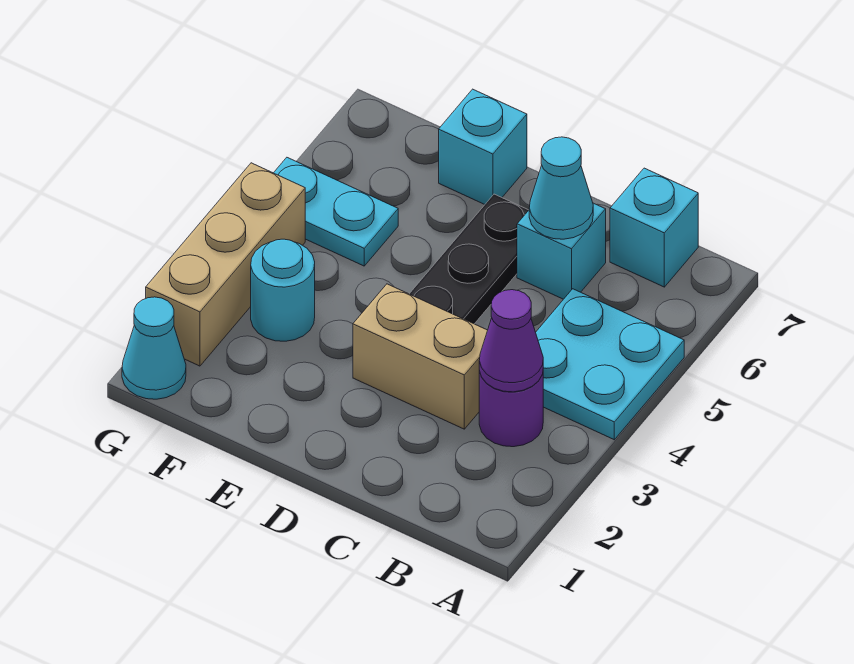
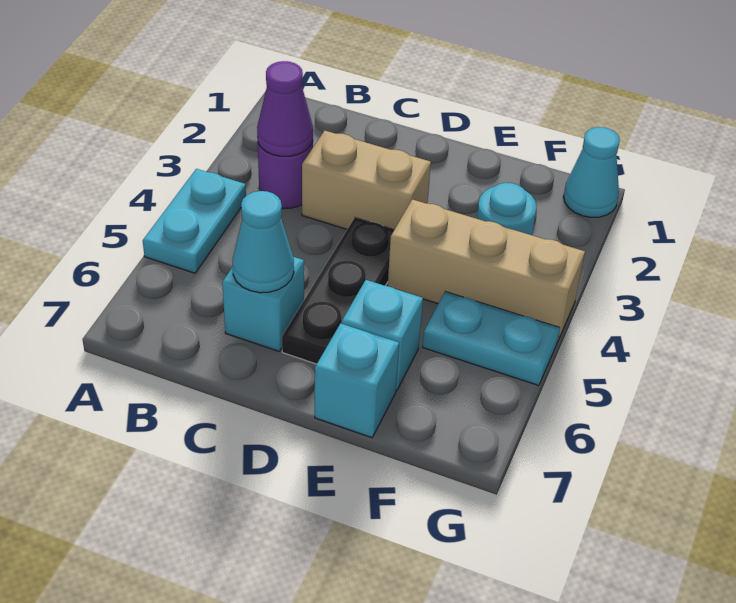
cyan plate A4:B5 level 1 -> cyan plate A4:A5 level 1
cyan brick B7 level 1 -> cyan brick E6 level 1
tan brick G2:G4 level 1 -> tan brick E4:G4 level 1

